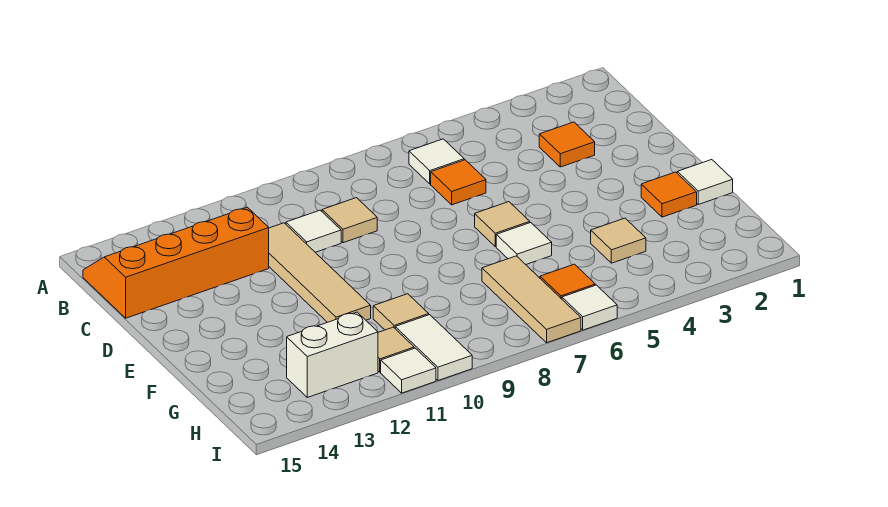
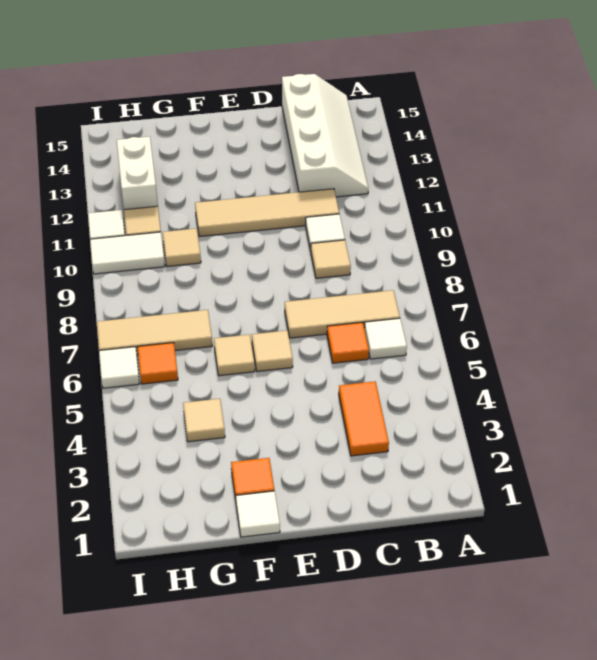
none -> tan tile B7:D7 level 1
orange slope B12:C15 level 1 top C -> white slope B12:C15 level 1 top C
orange tile C3 level 1 -> orange tile C3:C4 level 1
white tile F6 level 1 -> tan tile F6 level 1

